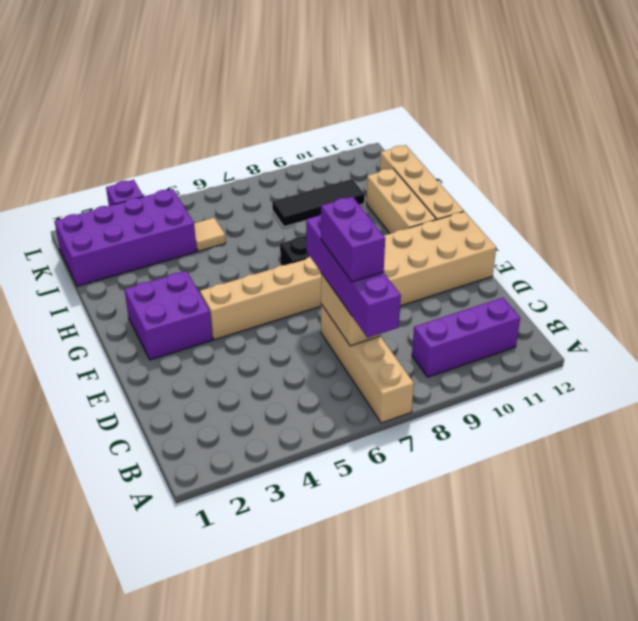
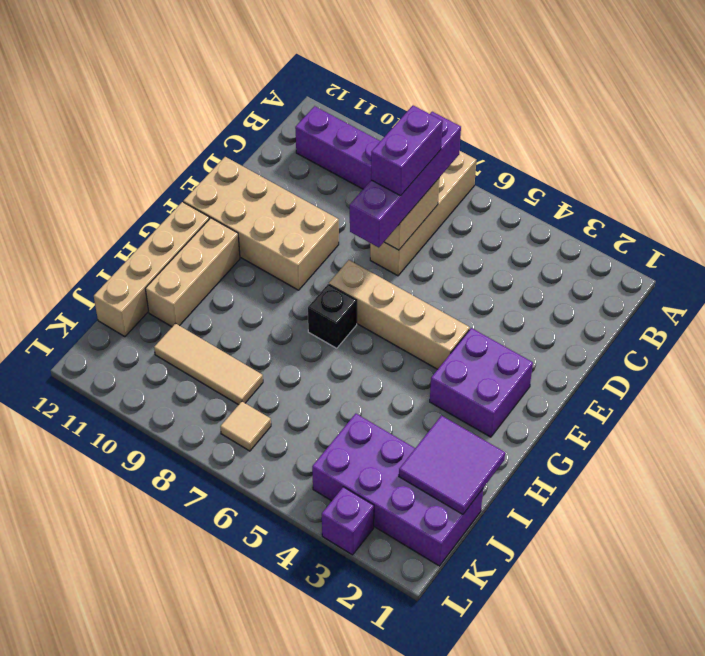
none -> purple tile I1:J2 level 2
tan tile J5 level 1 -> tan tile K7 level 1
black tile J8:J10 level 1 -> tan tile J8:J10 level 1

